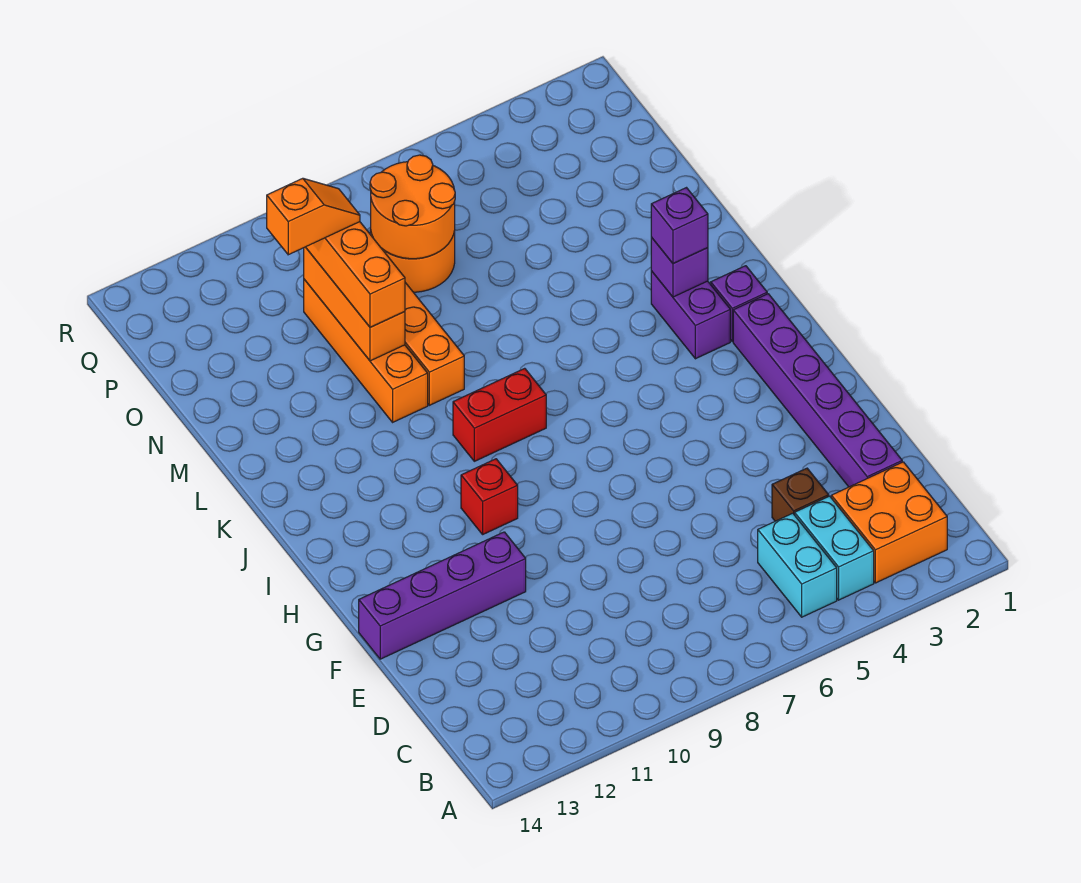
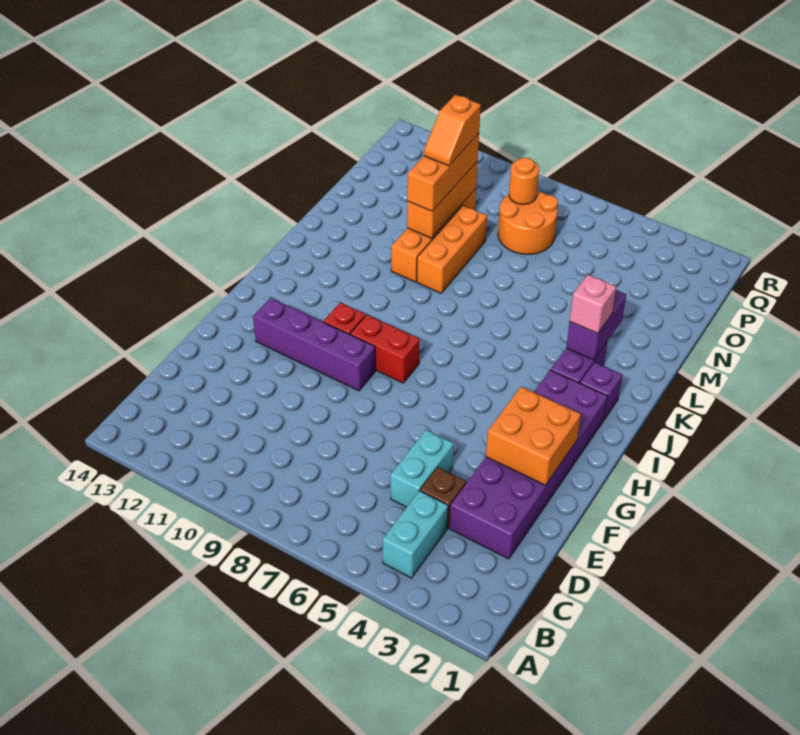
orange brick B2:C3 level 1 -> orange brick F2:G3 level 2
cyan brick B5:C5 level 1 -> cyan brick D5:E5 level 1
purple brick D2:I2 level 1 -> purple brick D2:I3 level 1
purple brick F11:F14 level 1 -> purple brick G9:G12 level 1
red brick J8:J9 level 1 -> red brick H8:H9 level 1
purple brick K3 level 2 -> purple brick K3:L3 level 2
purple brick K3 level 3 -> pink brick K3 level 3
orange round brick O7:P8 level 2 -> orange round brick P8 level 2
orange slope O10:O11 level 4 top 11 -> orange slope N10:O10 level 4 top O

